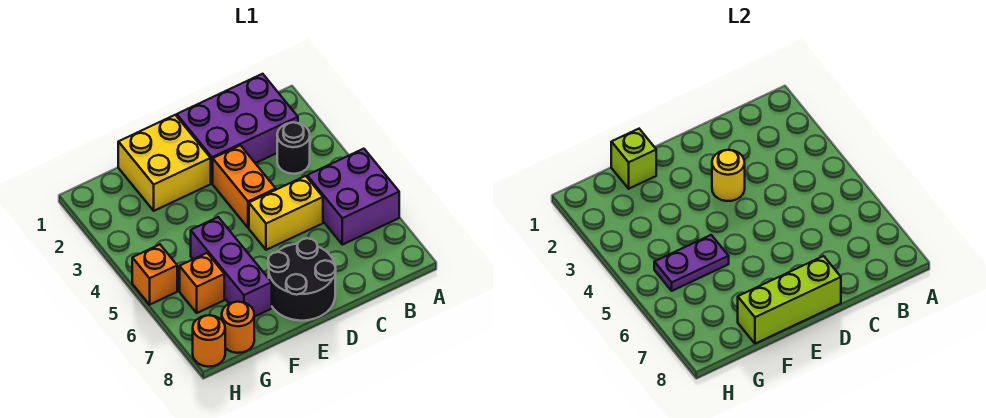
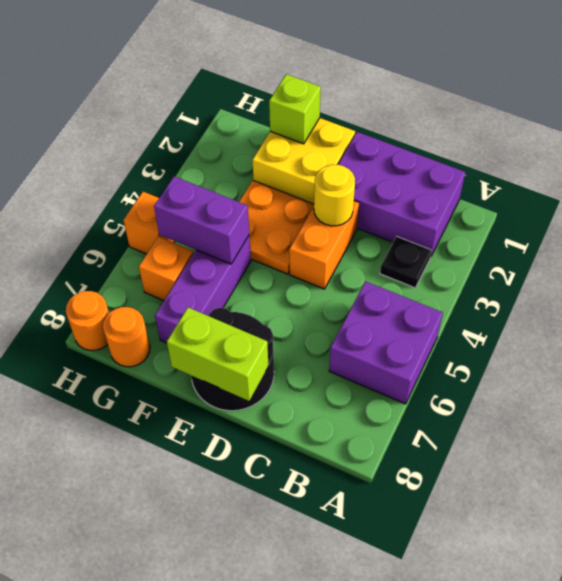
black round brick B3 level 1 -> black plate B3 level 1
yellow brick C5:D5 level 1 -> none
lime brick D8:F8 level 2 -> lime brick D8:E8 level 2
none -> orange plate E3:F4 level 1
purple plate F5:G5 level 2 -> purple brick F5:G5 level 2

